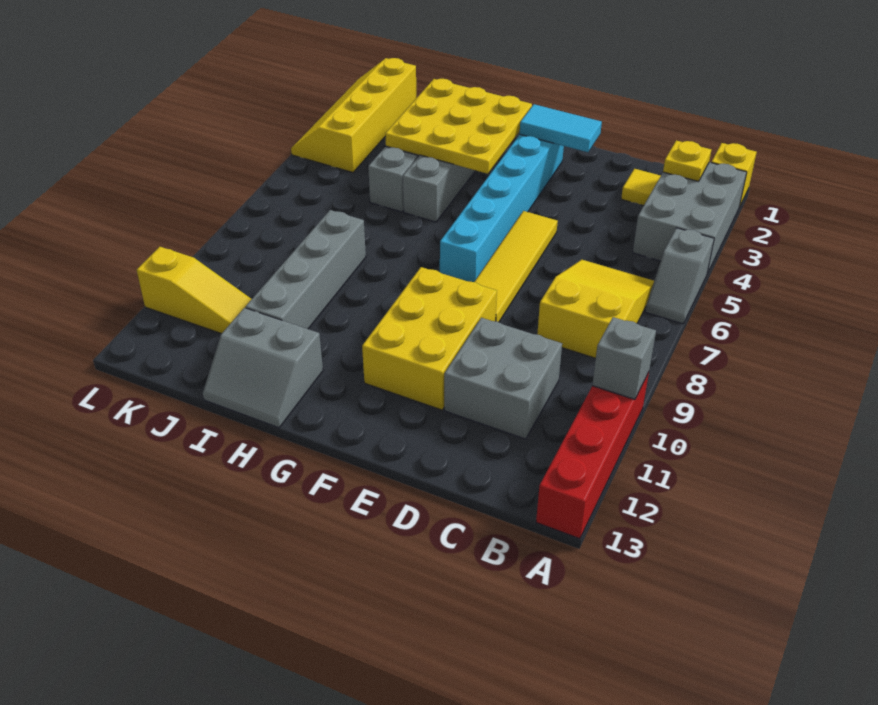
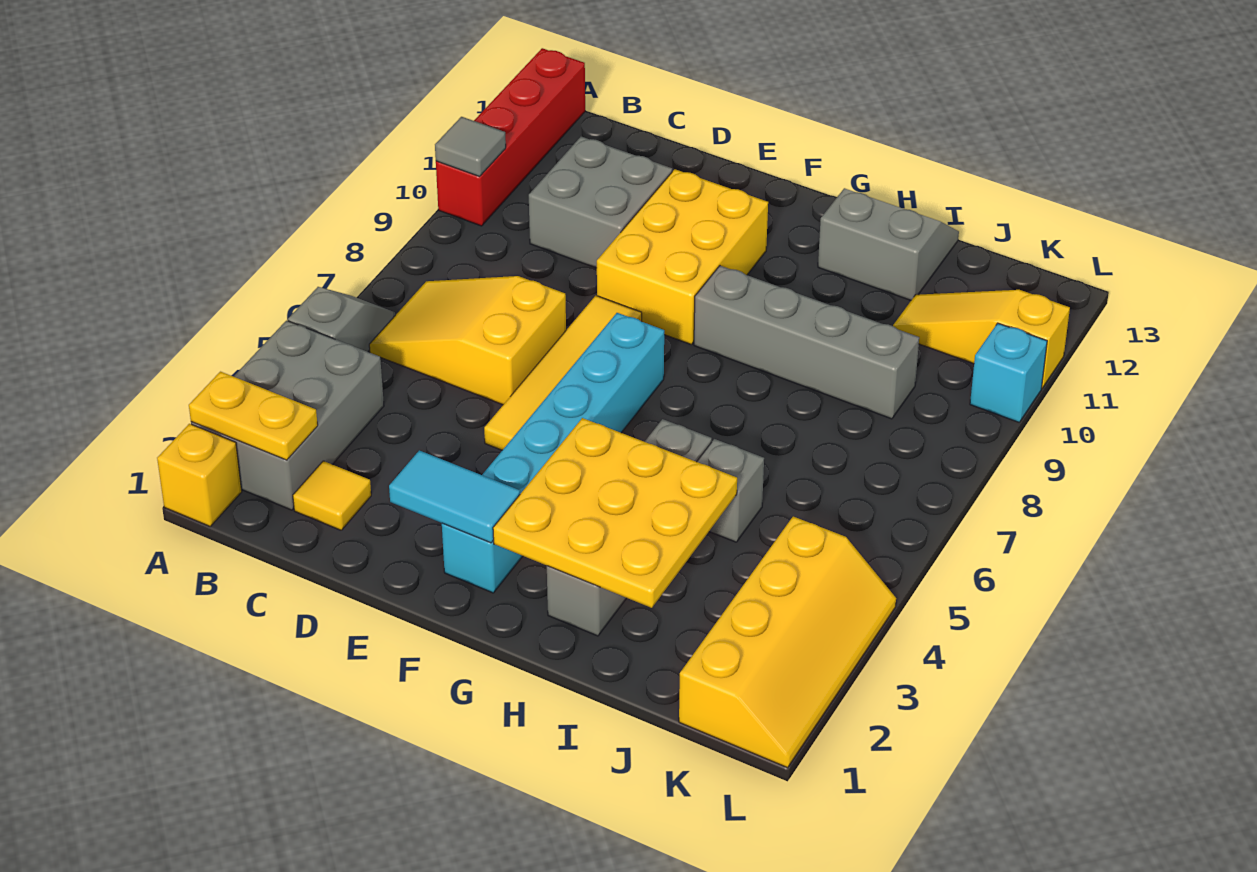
grey brick A10 level 2 -> grey tile A10 level 2
yellow plate B2 level 2 -> yellow plate A2:B2 level 2
yellow slope B6:C8 level 1 top 8 -> yellow slope B6:D7 level 1 top D
grey brick I8:I11 level 1 -> grey brick G9:J9 level 1
none -> cyan brick L10 level 1

